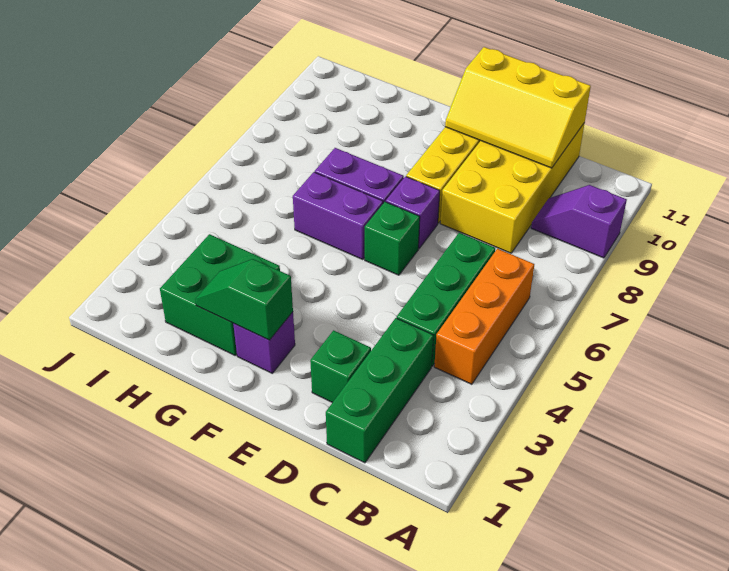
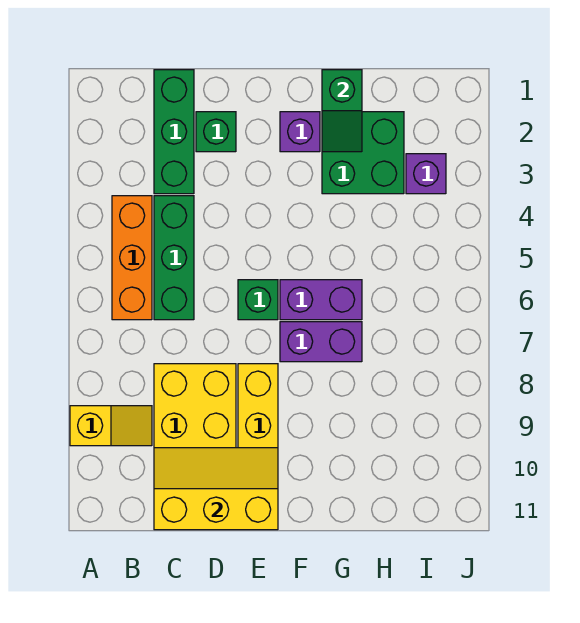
purple slope A9:B9 level 1 top A -> yellow slope A9:B9 level 1 top A
purple brick E7 level 1 -> purple brick I3 level 1
green slope F2:G2 level 2 top F -> green slope G1:G2 level 2 top 1

